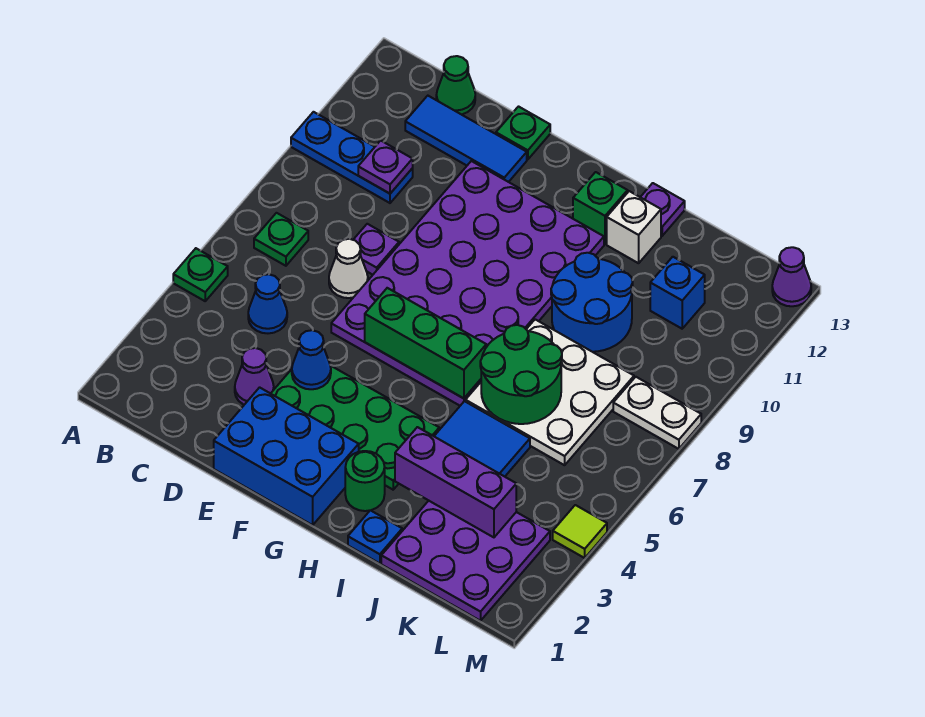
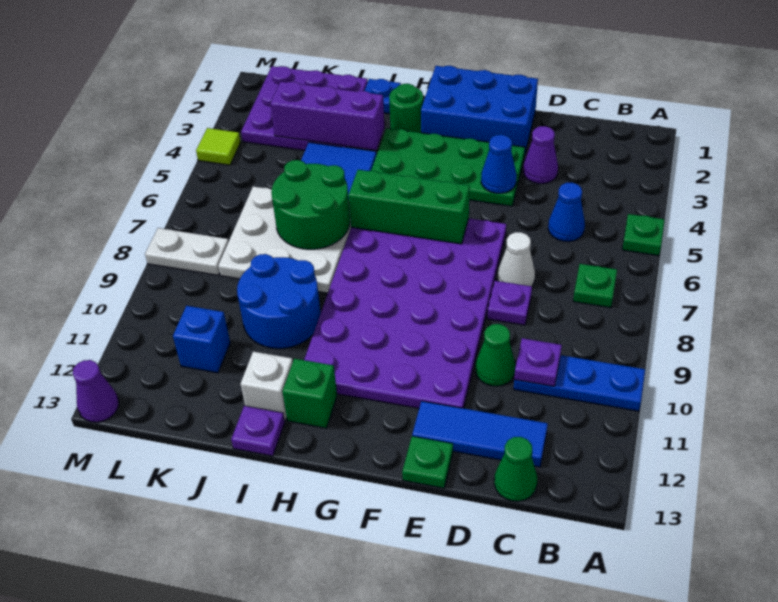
none -> green cone D10 level 1

